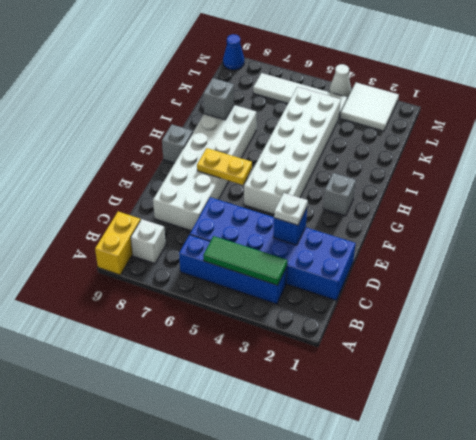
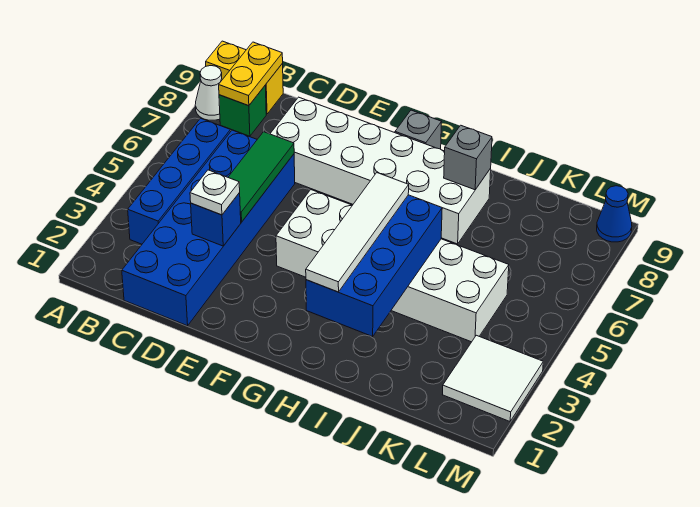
green tile B3:B5 level 2 -> green tile D4:D6 level 2
white brick B8 level 1 -> green brick B8 level 1
yellow plate F6:F7 level 2 -> yellow plate B8:B9 level 2
grey brick G2 level 1 -> none
none -> blue brick H2:I5 level 2
white tile L4:L7 level 1 -> white tile H2:H5 level 3
white cone M4 level 1 -> white cone A8 level 1

